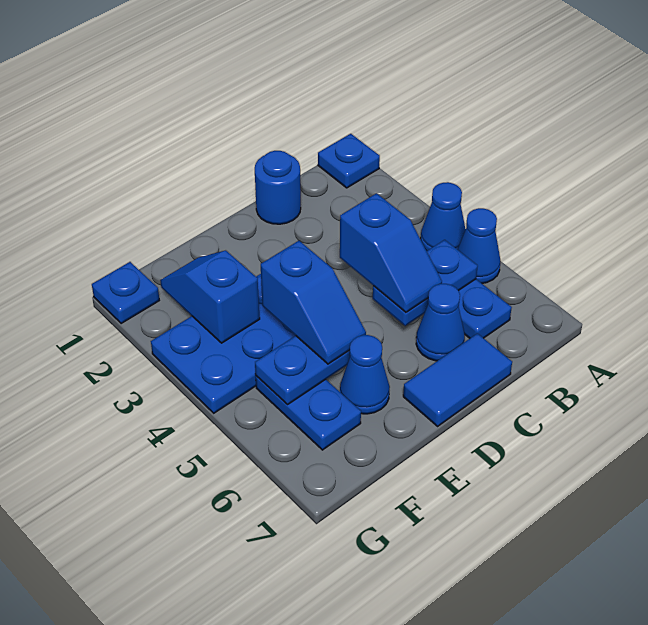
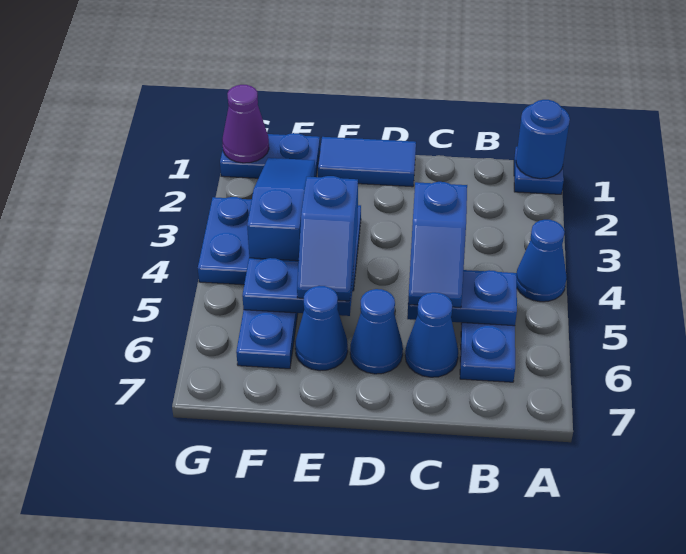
blue cone A5 level 1 -> blue cone D6 level 1
blue round brick C1 level 1 -> blue round brick A1 level 2
blue tile C7:D7 level 1 -> blue tile D1:E1 level 1
blue slope F2:F3 level 2 top 3 -> blue slope F2:F4 level 2 top 4
blue plate G1 level 1 -> blue plate F1:G1 level 1
none -> purple cone G1 level 2

